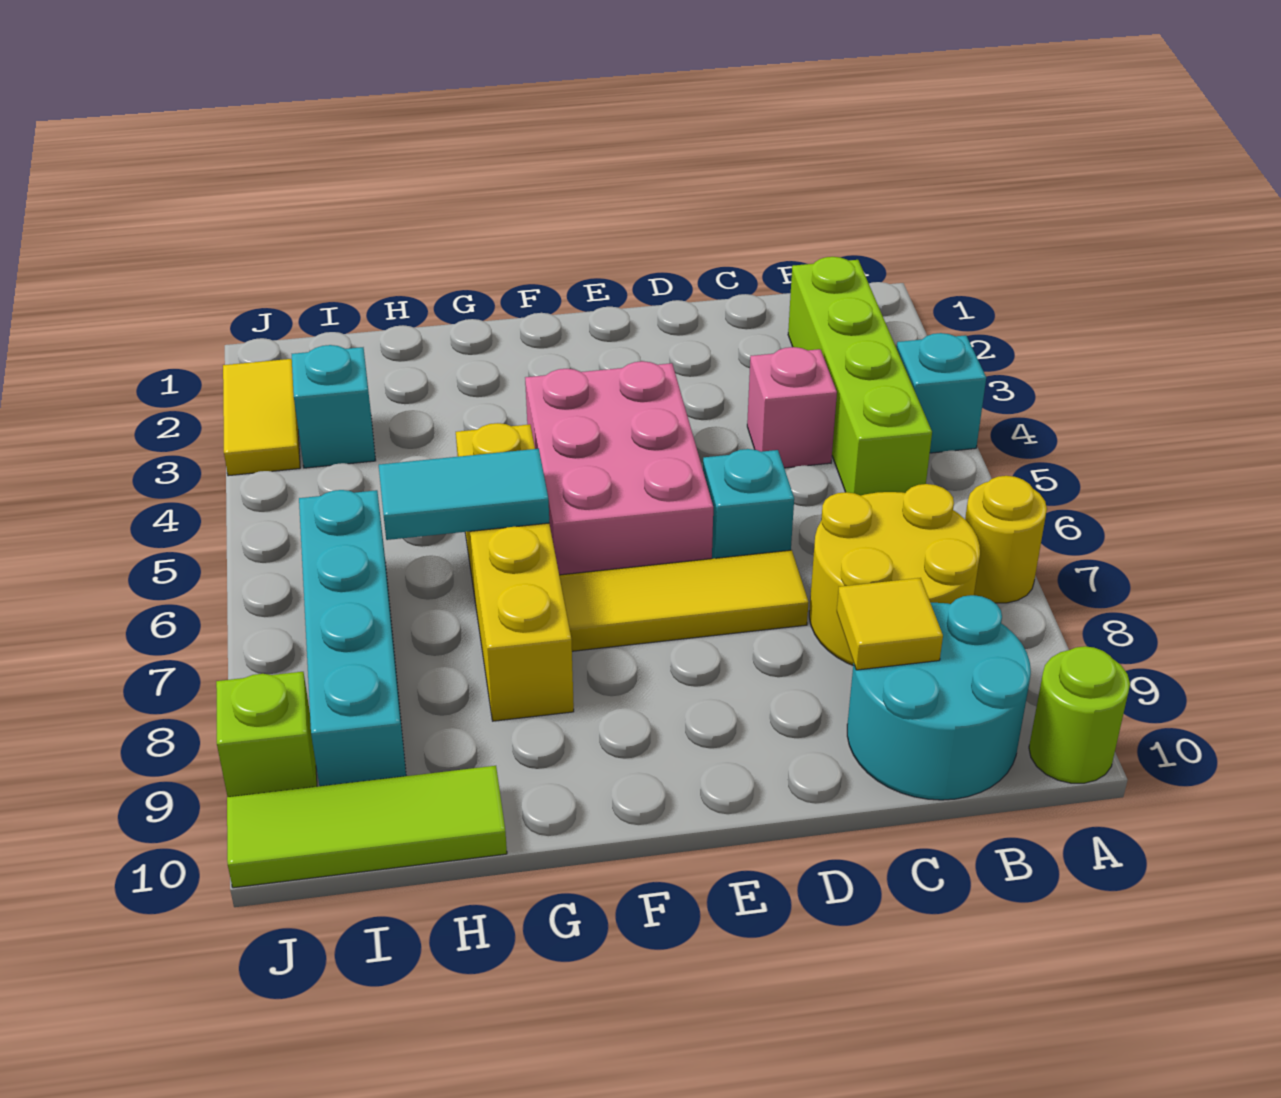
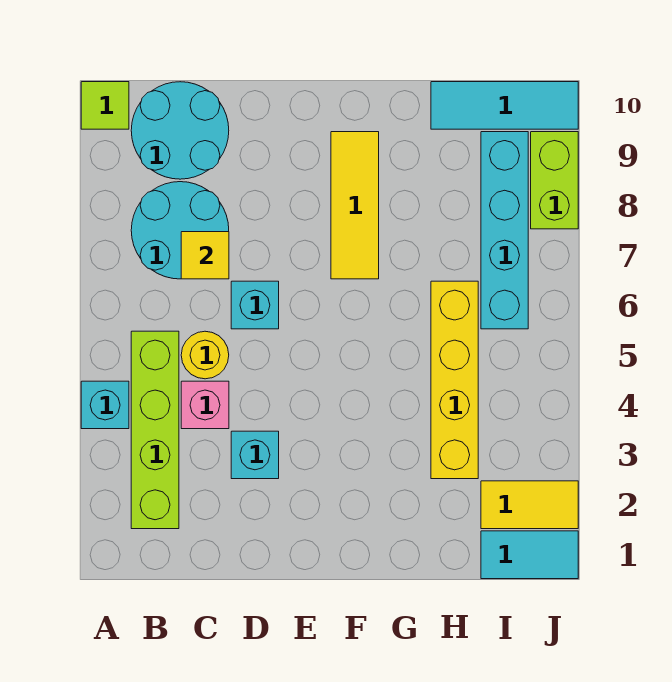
yellow round brick A7 level 1 -> yellow round brick C5 level 1
lime round brick A10 level 1 -> lime tile A10 level 1
yellow round brick B7:C8 level 1 -> cyan round brick B7:C8 level 1
yellow tile C9 level 2 -> yellow tile C7 level 2
yellow tile D7:F7 level 1 -> yellow tile F7:F9 level 1
pink brick E4:F6 level 1 -> none
yellow brick G5:G8 level 1 -> yellow brick H3:H6 level 1
cyan tile G6:H6 level 2 -> cyan tile I1:J1 level 1
lime tile H10:J10 level 1 -> cyan tile H10:J10 level 1
cyan brick I3 level 1 -> cyan brick D3 level 1
yellow tile J2:J3 level 1 -> yellow tile I2:J2 level 1
lime brick J9 level 1 -> lime brick J8:J9 level 1

